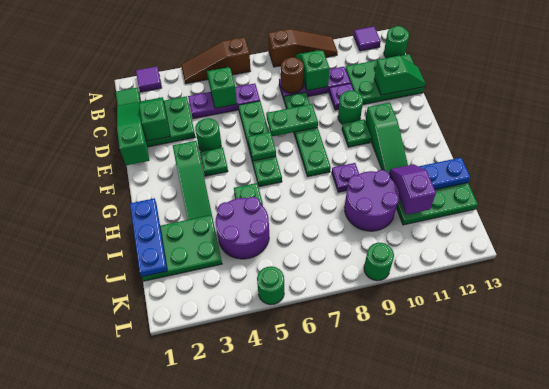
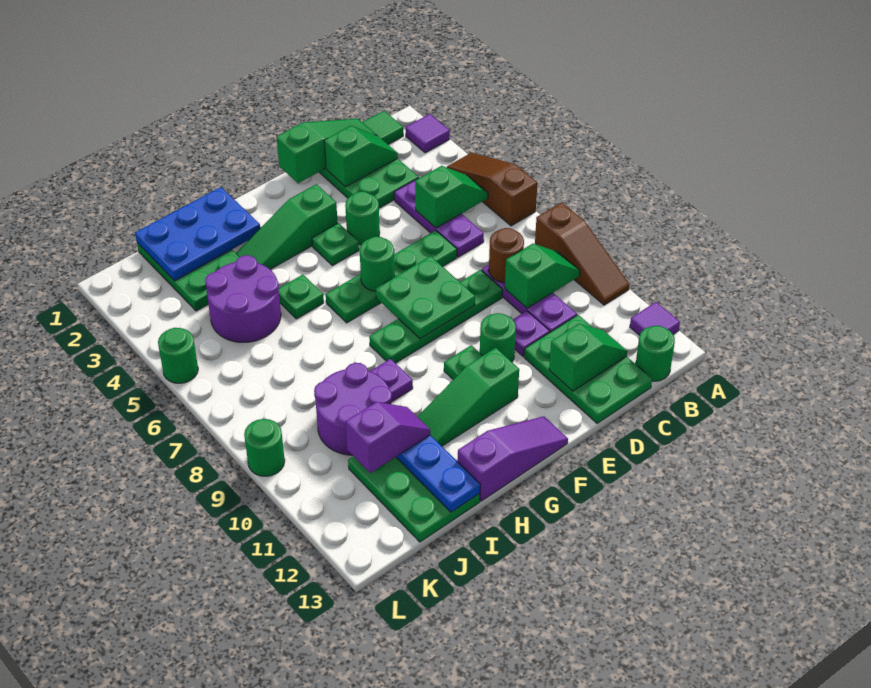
green slope D12:D13 level 2 top 12 -> green slope C12:D12 level 2 top D
green plate E7:E8 level 2 -> green plate E7:F8 level 2
green plate F6 level 2 -> green round brick F6 level 2
none -> purple slope F13:H13 level 1 top H
blue plate H1:J1 level 2 -> blue plate H1:J2 level 2

